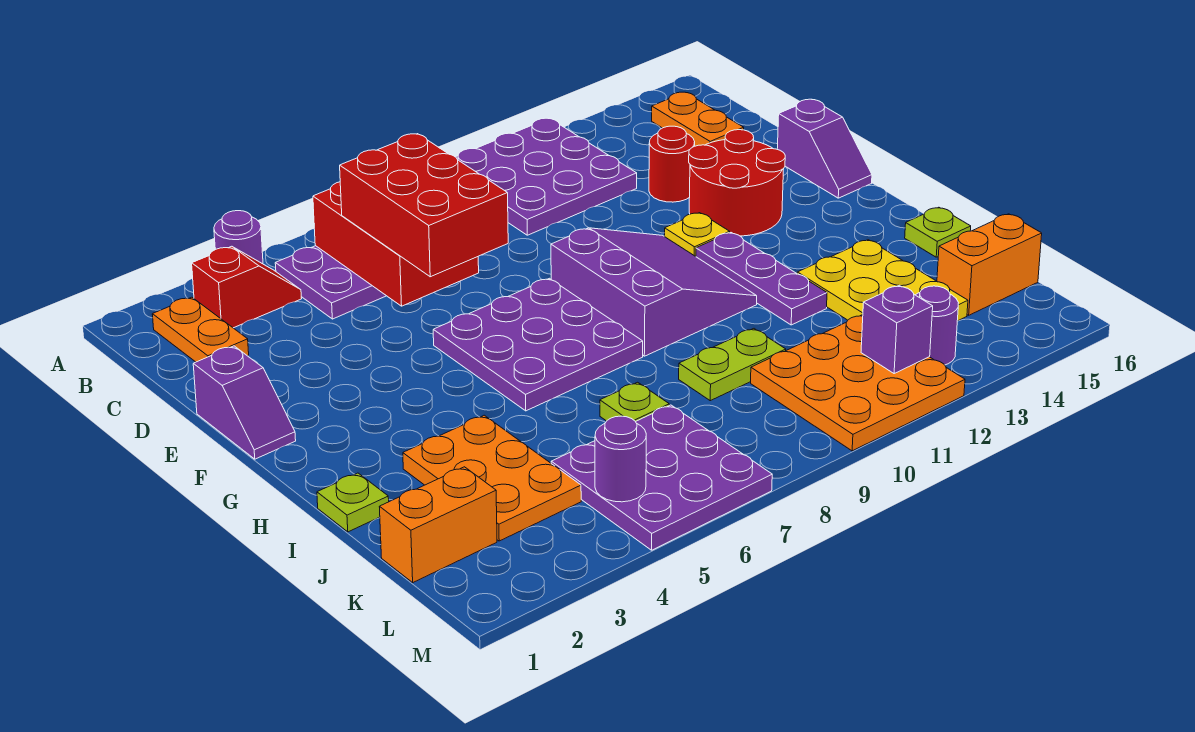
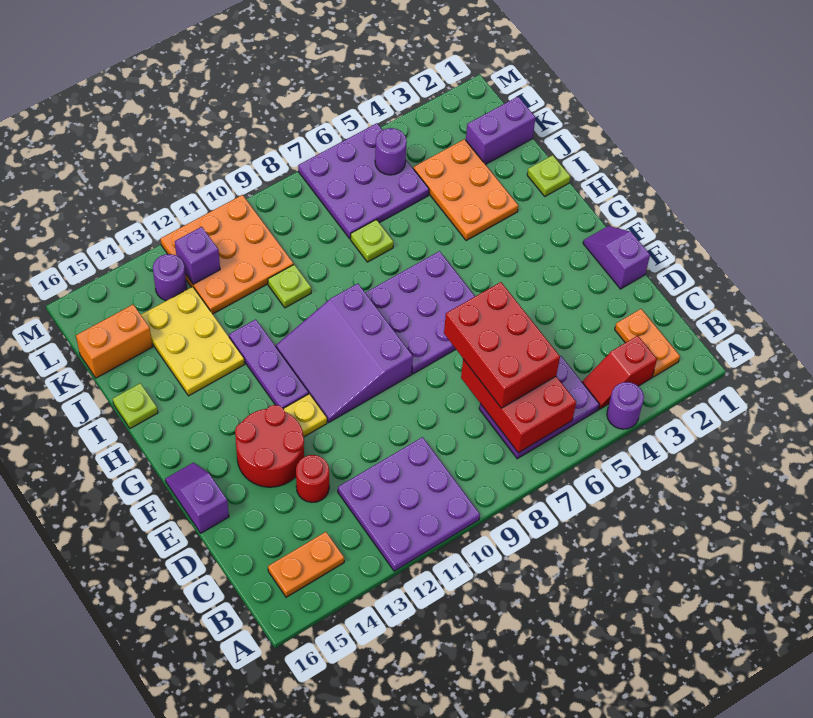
orange plate B15:C15 level 1 -> orange plate B14:B15 level 1
lime plate J9:J10 level 1 -> lime plate J10 level 1
orange brick K1:K2 level 1 -> purple brick K1:K2 level 1

